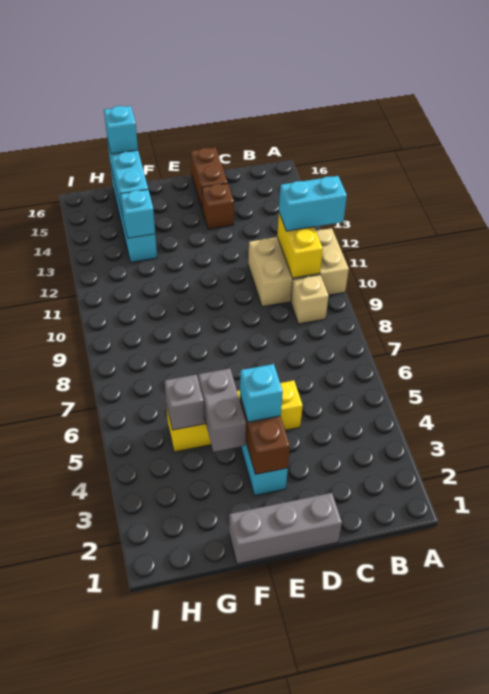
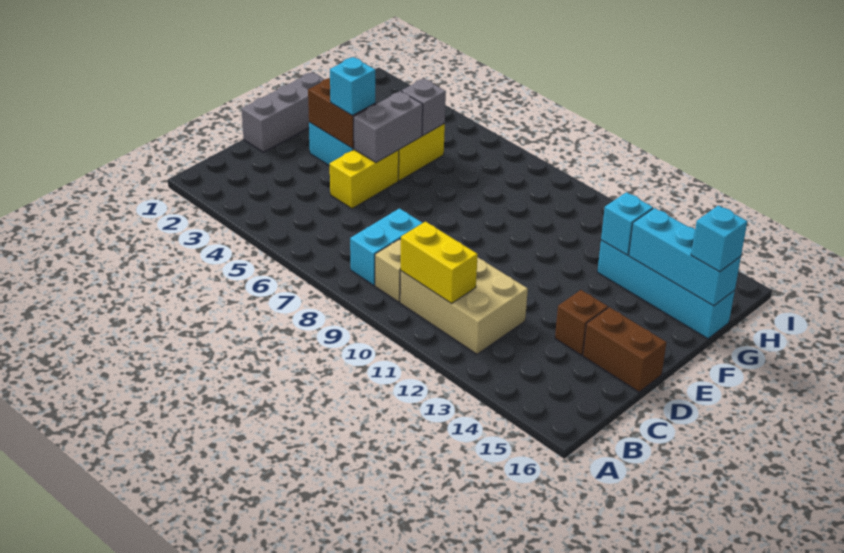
tan brick A10:C11 level 1 -> tan brick B10:C12 level 1
cyan brick A11:B11 level 3 -> cyan brick B8:C8 level 1
grey brick F4:F5 level 2 -> grey brick E5:F5 level 2

